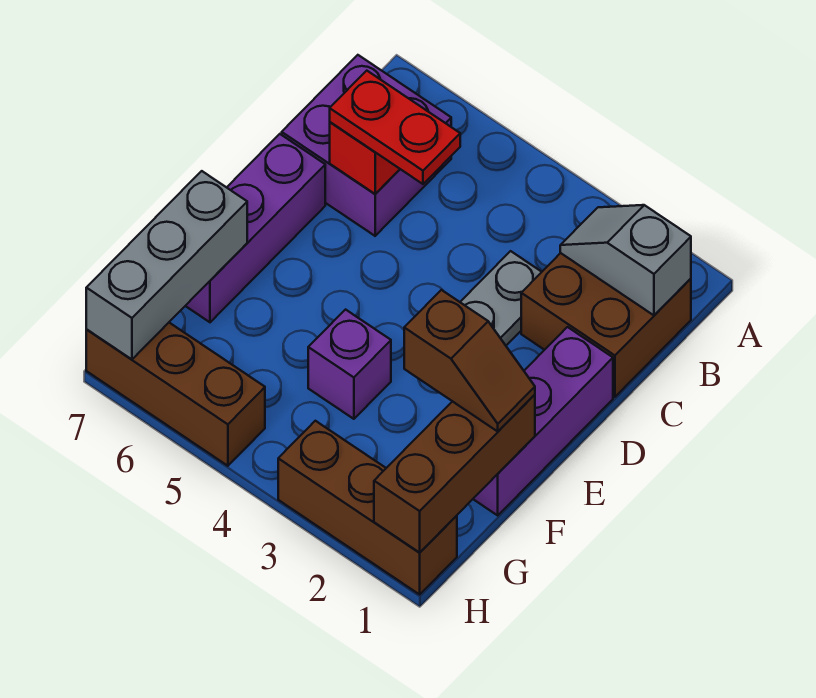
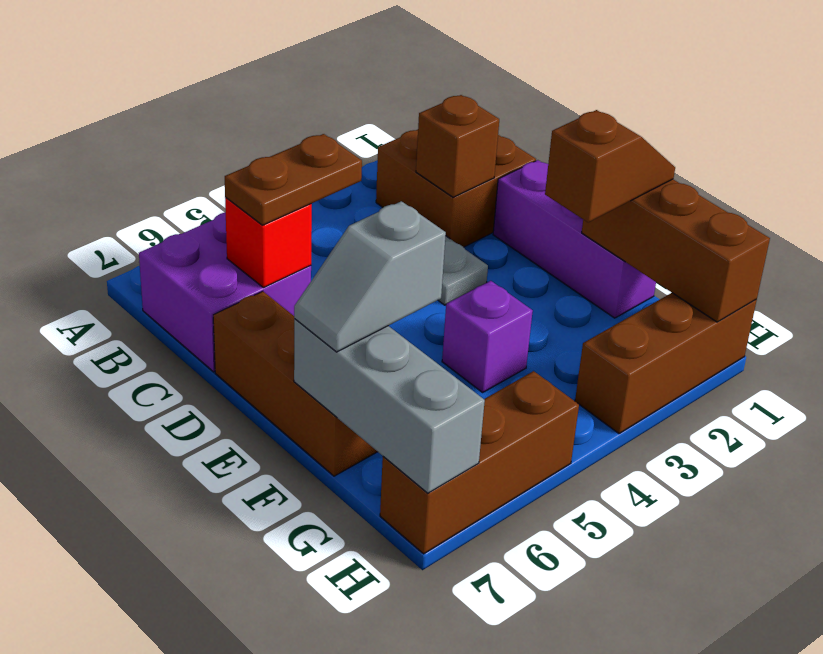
grey slope B1:B2 level 2 top 1 -> grey slope F6:F7 level 3 top 6
none -> brown brick C2 level 2
red plate C5:C6 level 3 -> brown plate C5:C6 level 3
purple brick D7:F7 level 1 -> brown brick D7:F7 level 1

